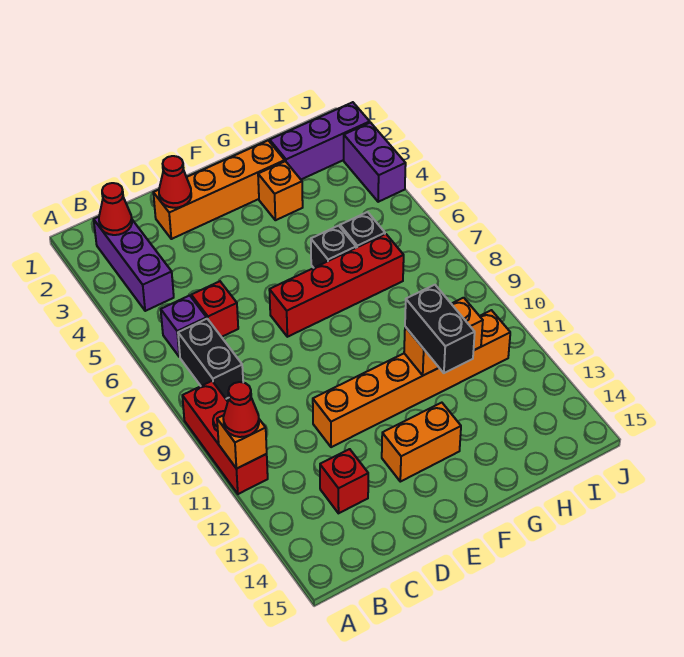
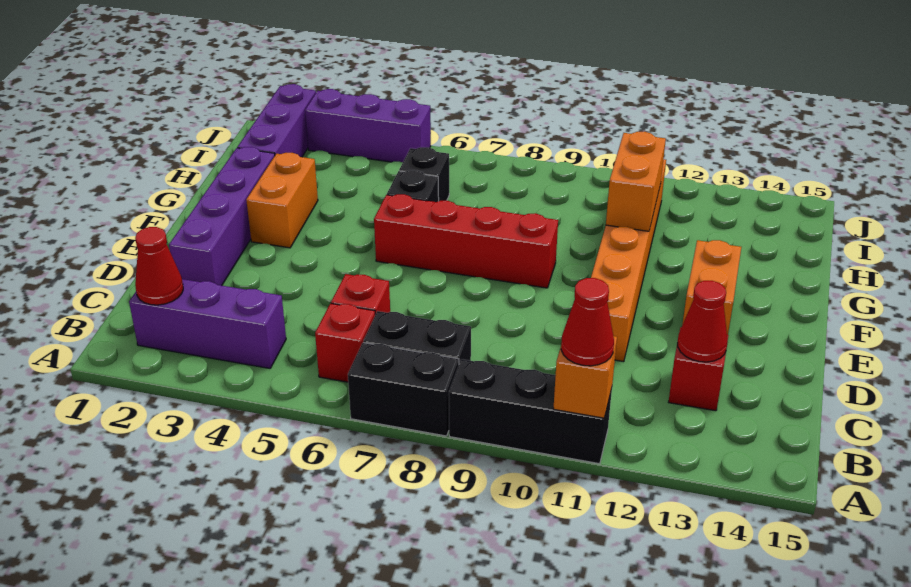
red brick A9:A11 level 1 -> black brick A9:A11 level 1
purple brick B6 level 1 -> red brick B6 level 1
orange brick D2:G2 level 1 -> purple brick D2:G2 level 1
red cone D2 level 2 -> red cone C13 level 2
red brick E7:H7 level 1 -> red brick F6:F9 level 1
orange brick G3 level 1 -> orange brick F3:G3 level 1
black brick G11:G12 level 3 -> black brick A7:A8 level 1
purple brick J3:J4 level 1 -> purple brick J3:J5 level 1

